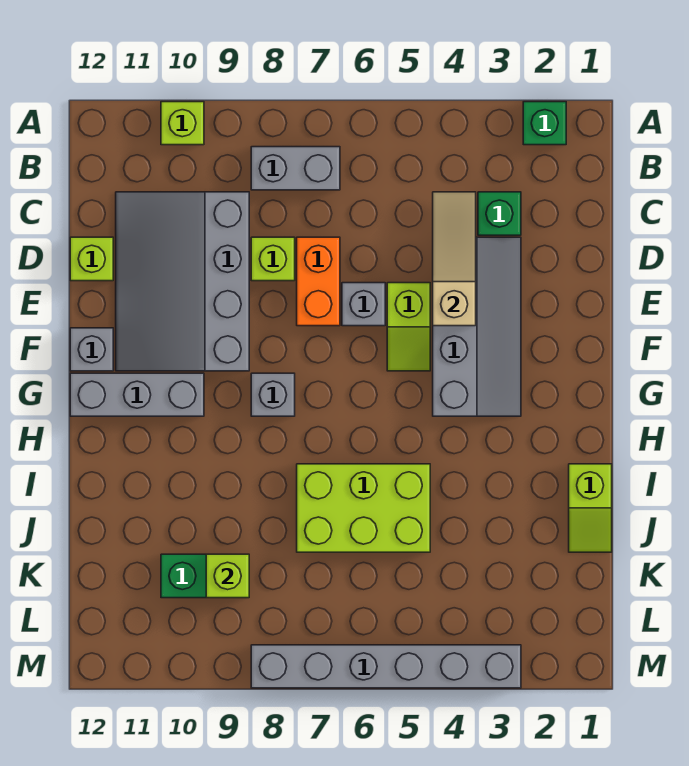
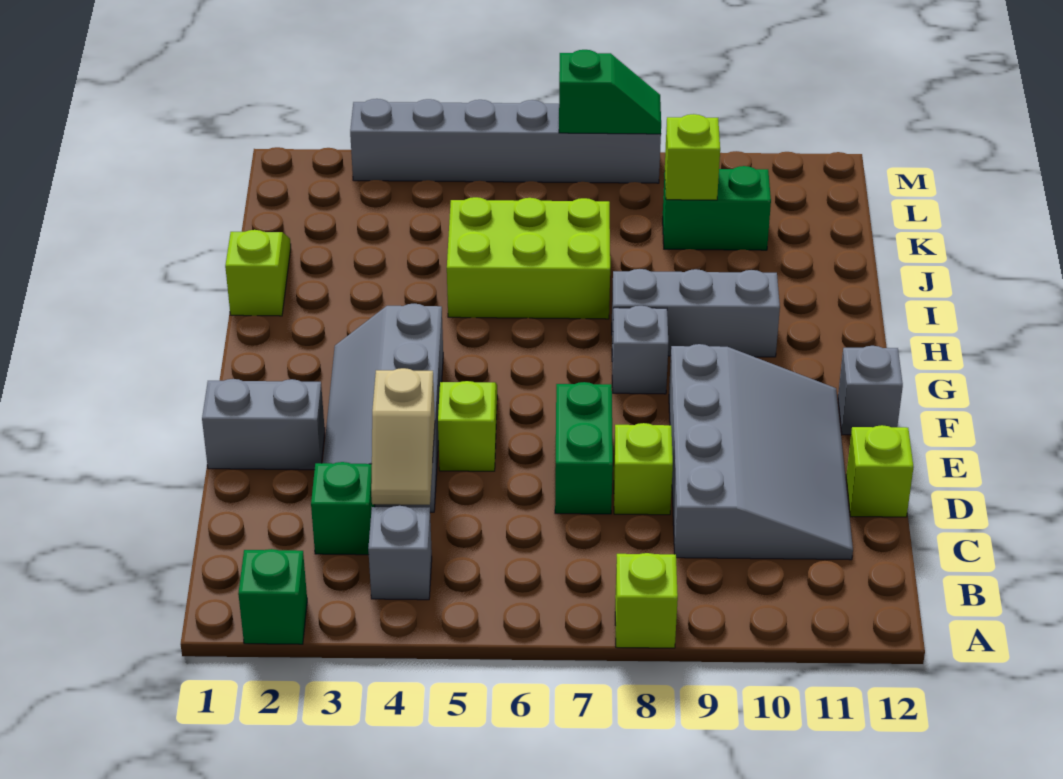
lime brick A10 level 1 -> lime brick A8 level 1
grey brick B7:B8 level 1 -> grey brick E1:E2 level 1
tan slope C4:E4 level 2 top E -> tan slope C4:D4 level 2 top D
orange brick D7:E7 level 1 -> green brick D7:E7 level 1
grey brick E6 level 1 -> grey brick B4 level 1
grey brick G10:G12 level 1 -> grey brick H8:H10 level 1
none -> green slope M7:M8 level 2 top 7

